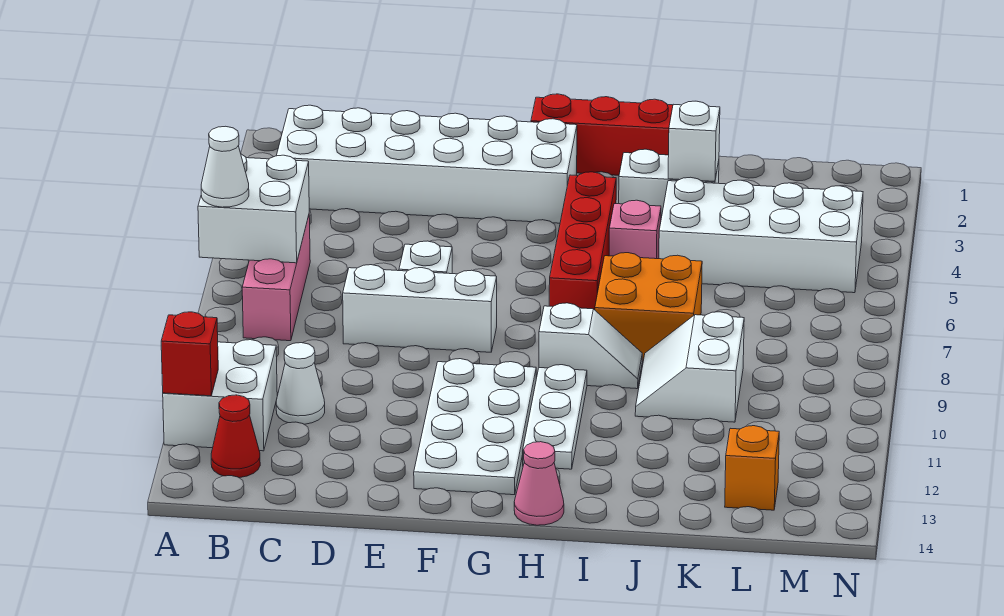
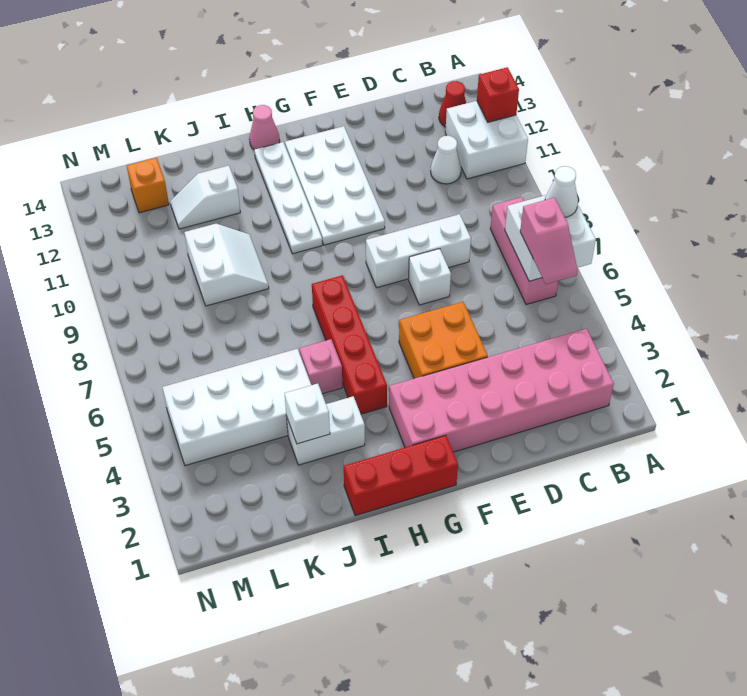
white brick B2:G3 level 1 -> pink brick B2:G3 level 1
none -> pink slope B5:B6 level 3 top 6
white slope H9:I9 level 1 top H -> white slope J12:K12 level 1 top J
white plate H10:H12 level 1 -> white plate H10:H13 level 1
orange brick I7:J8 level 1 -> orange brick E4:F5 level 1

